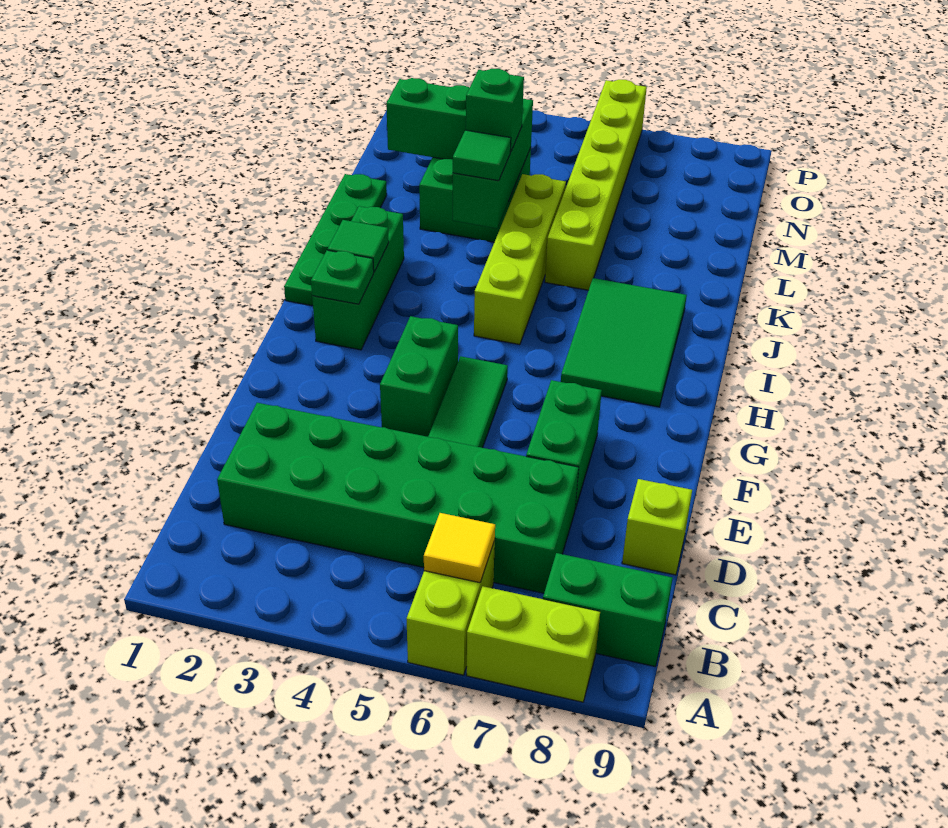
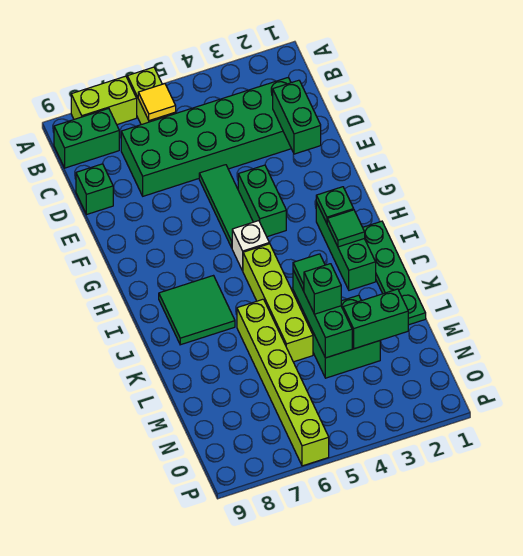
lime brick D9 level 1 -> green brick D9 level 1
green brick E7:F7 level 1 -> green brick D2:E2 level 2
none -> white brick H5 level 1
green tile H7:J8 level 1 -> green tile I7:J8 level 1

